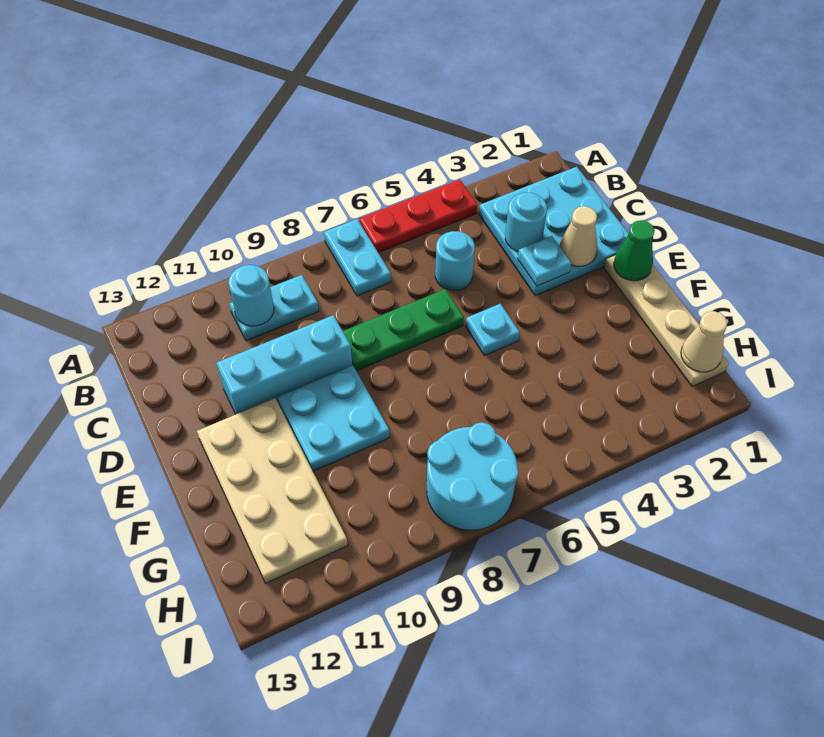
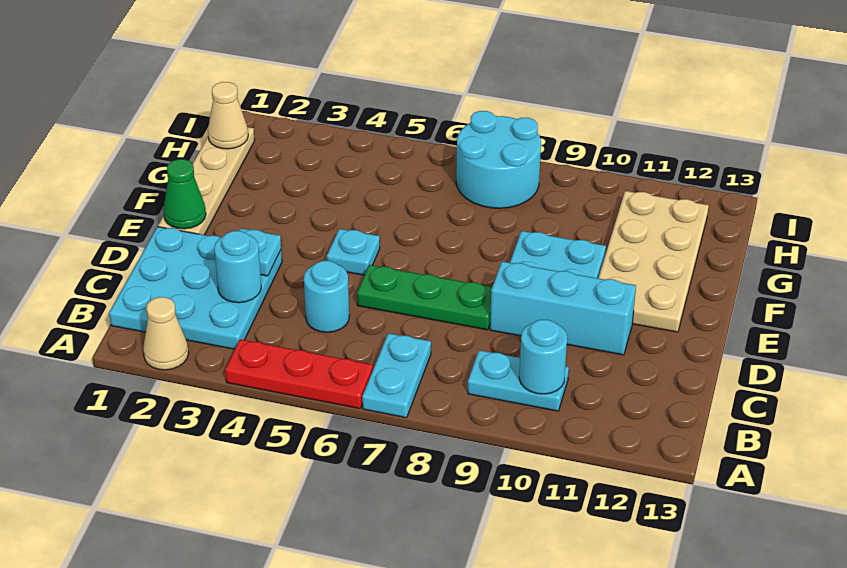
tan cone D2 level 2 -> tan cone A2 level 1

